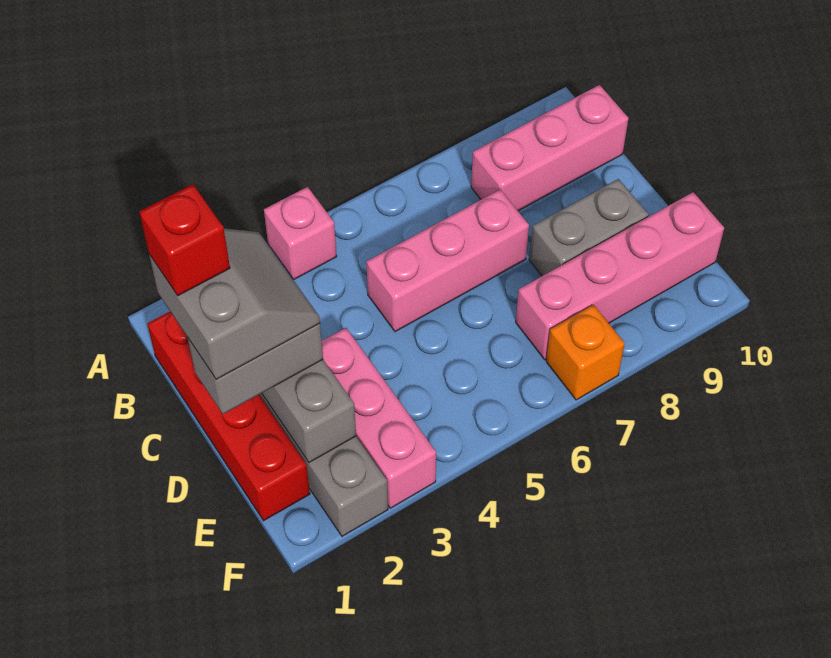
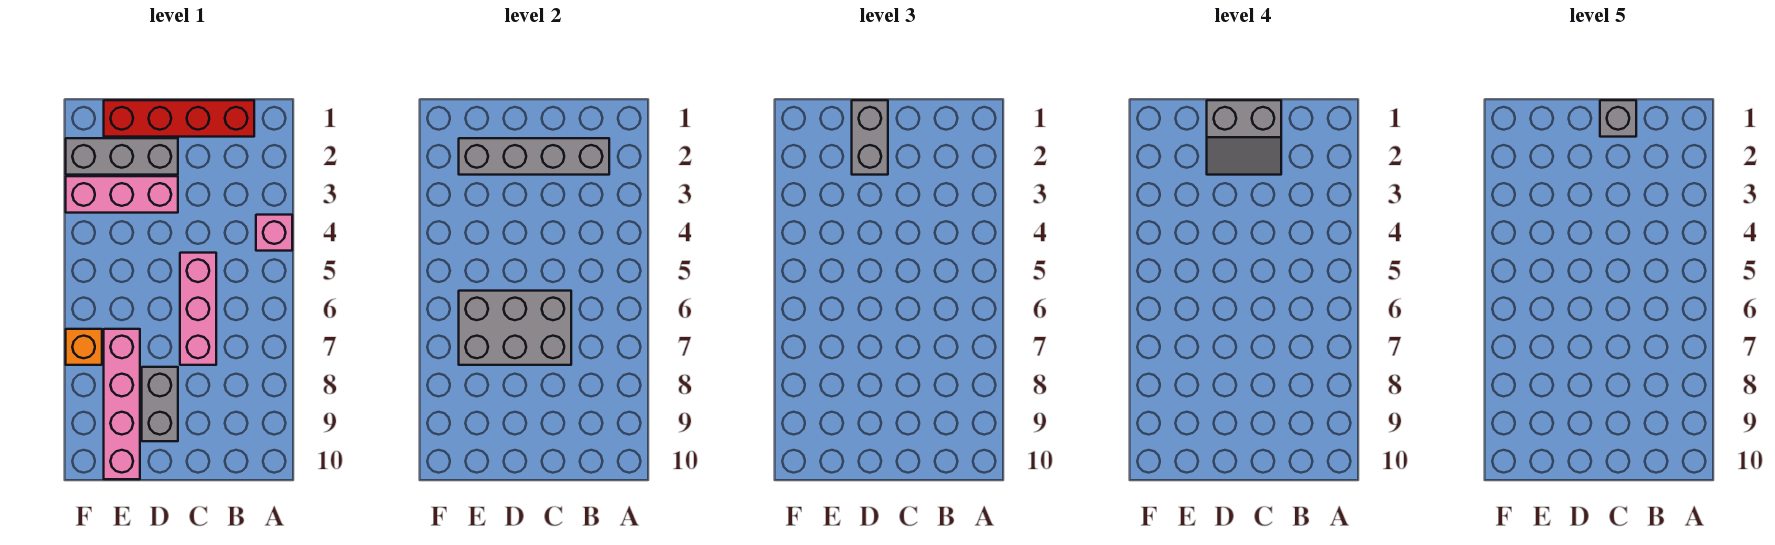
pink brick B8:B10 level 1 -> none
red brick C1 level 5 -> grey brick C1 level 5
none -> grey brick C6:E7 level 2

